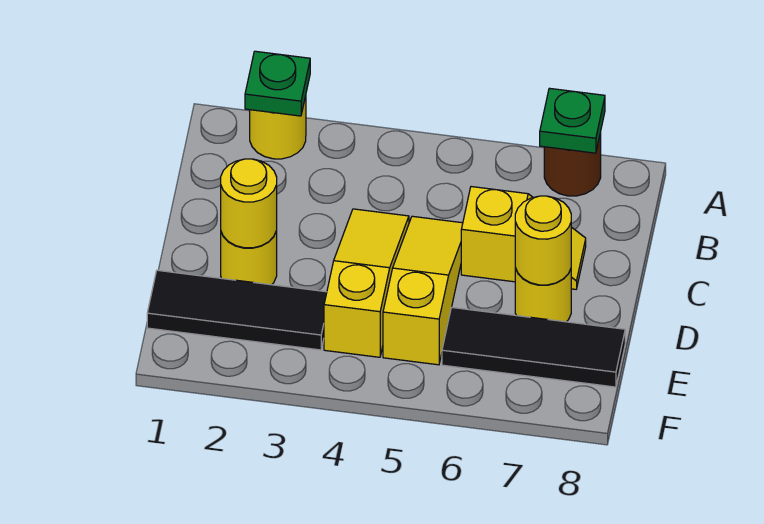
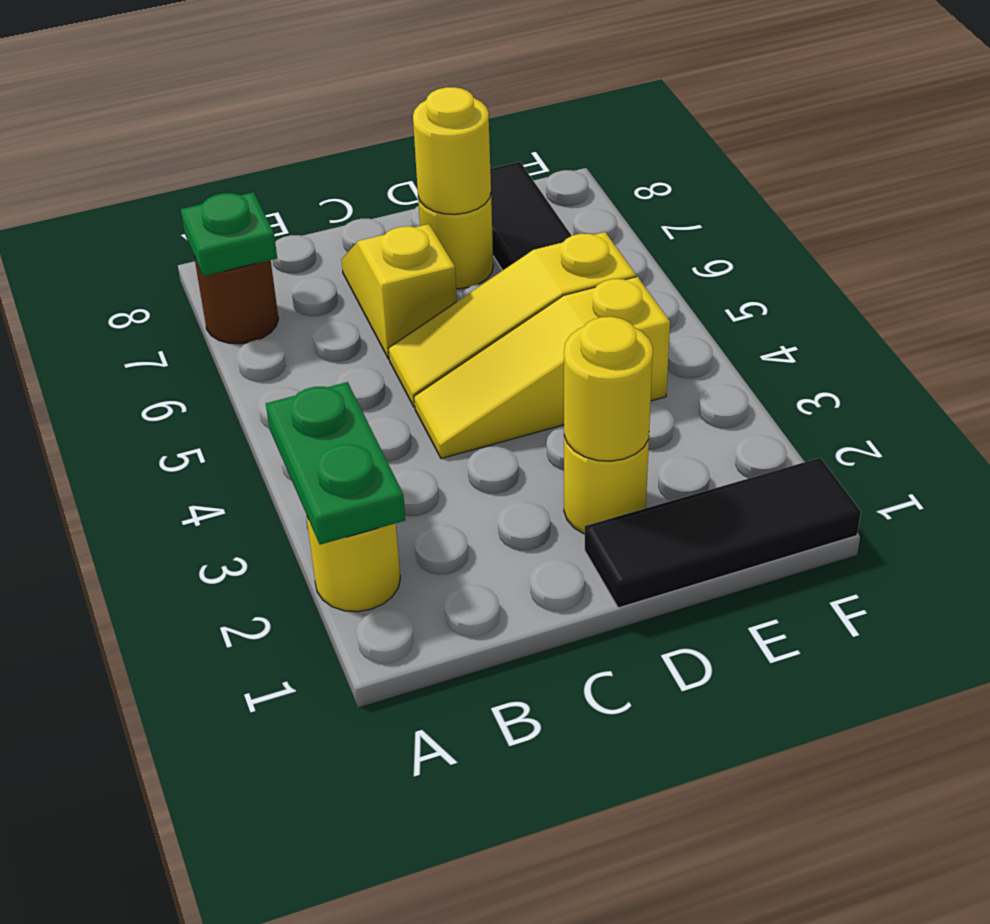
green plate A2 level 2 -> green plate A2:A3 level 2
black tile E1:E3 level 1 -> black tile D1:F1 level 1

